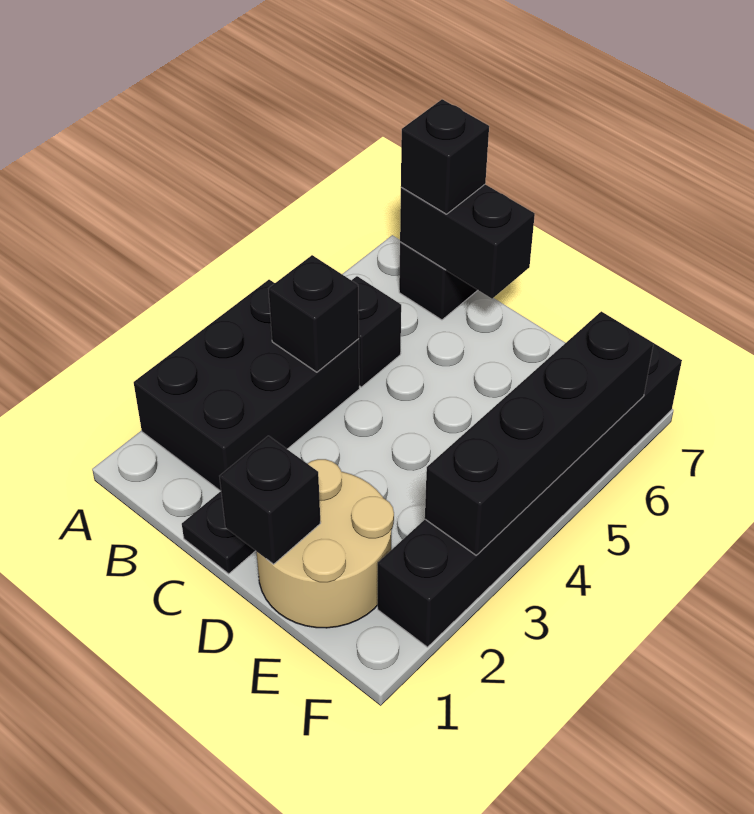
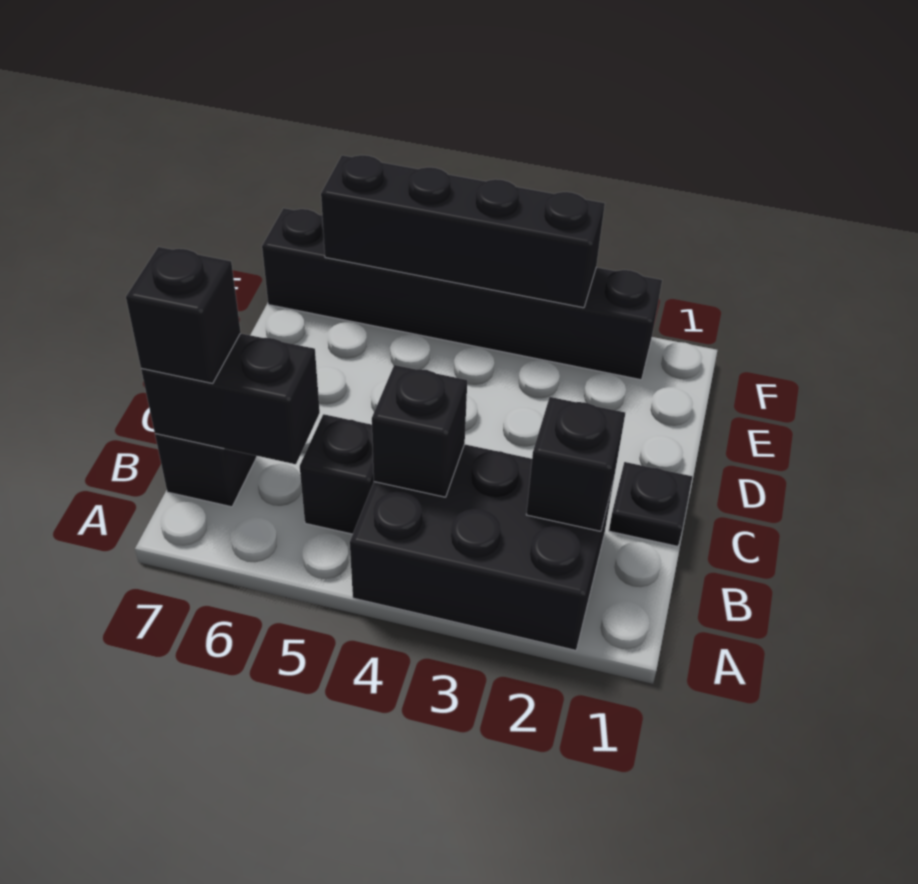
black brick B7:C7 level 2 -> black brick B6:B7 level 2
tan round brick D1:E2 level 1 -> none
black brick D1 level 2 -> black brick B2 level 2

